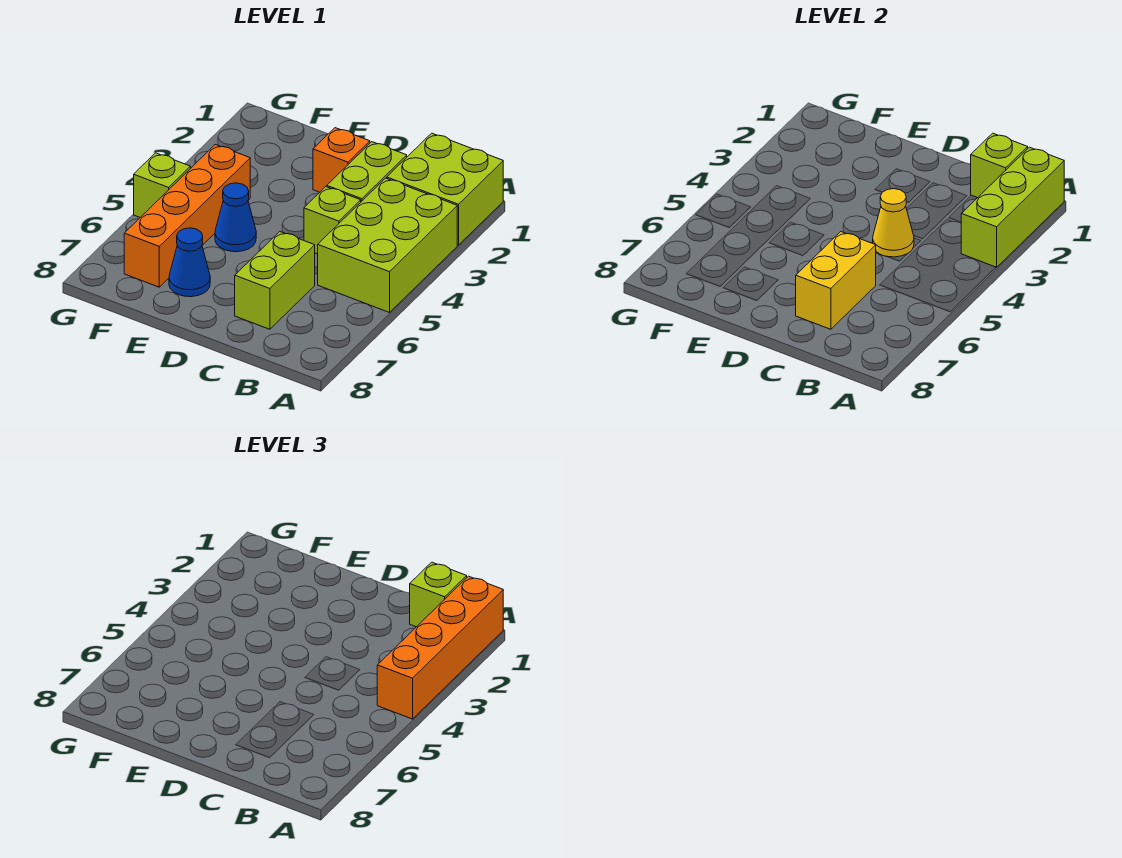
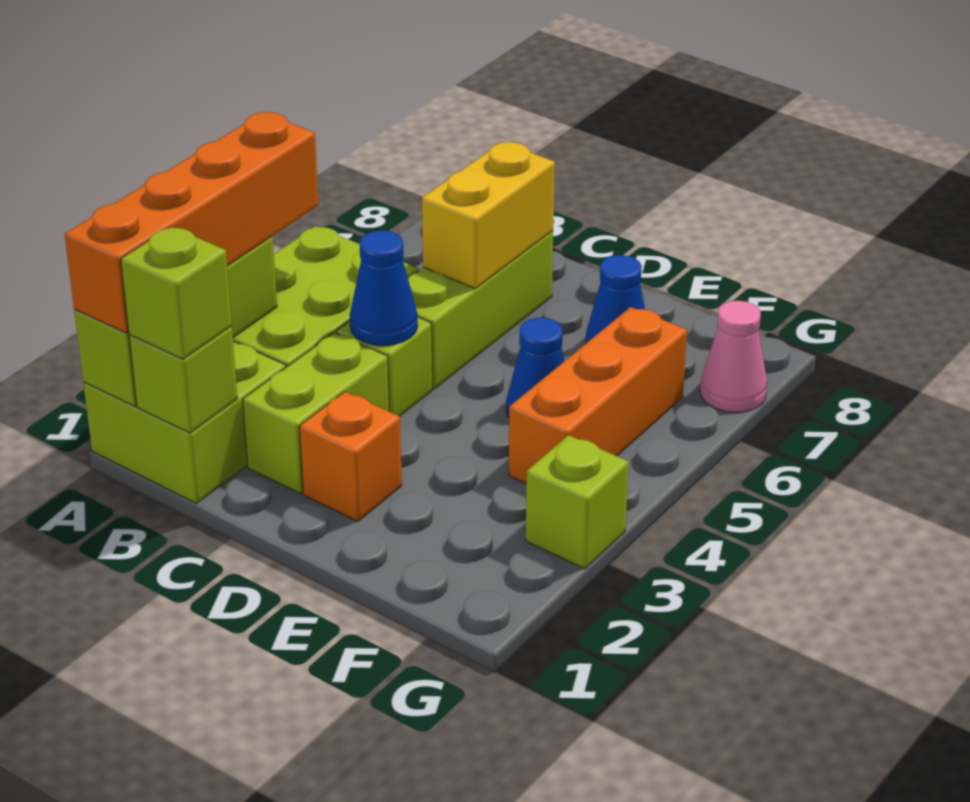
yellow cone C4 level 2 -> blue cone C4 level 2
lime brick C6:C7 level 1 -> lime brick C5:C7 level 1
orange brick F4:F7 level 1 -> orange brick F4:F6 level 1
lime brick G5 level 1 -> lime brick G3 level 1
none -> pink cone G7 level 1

